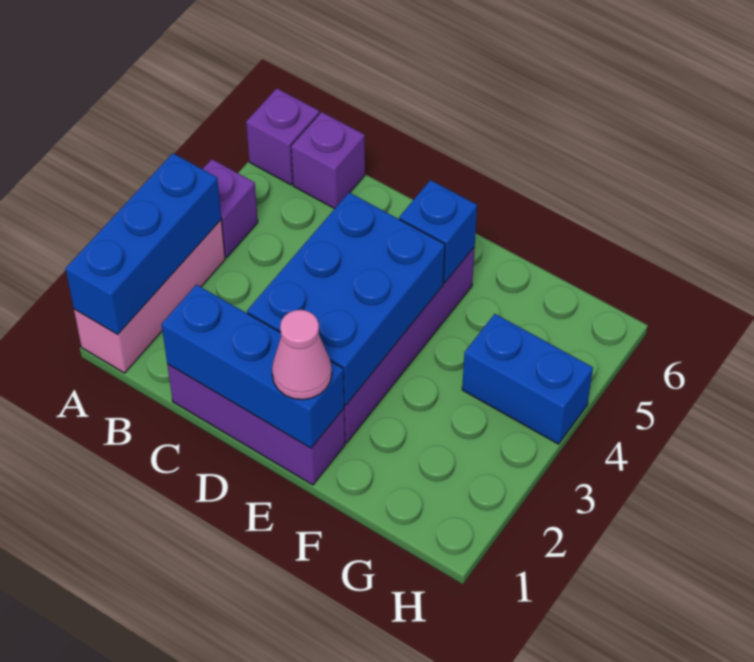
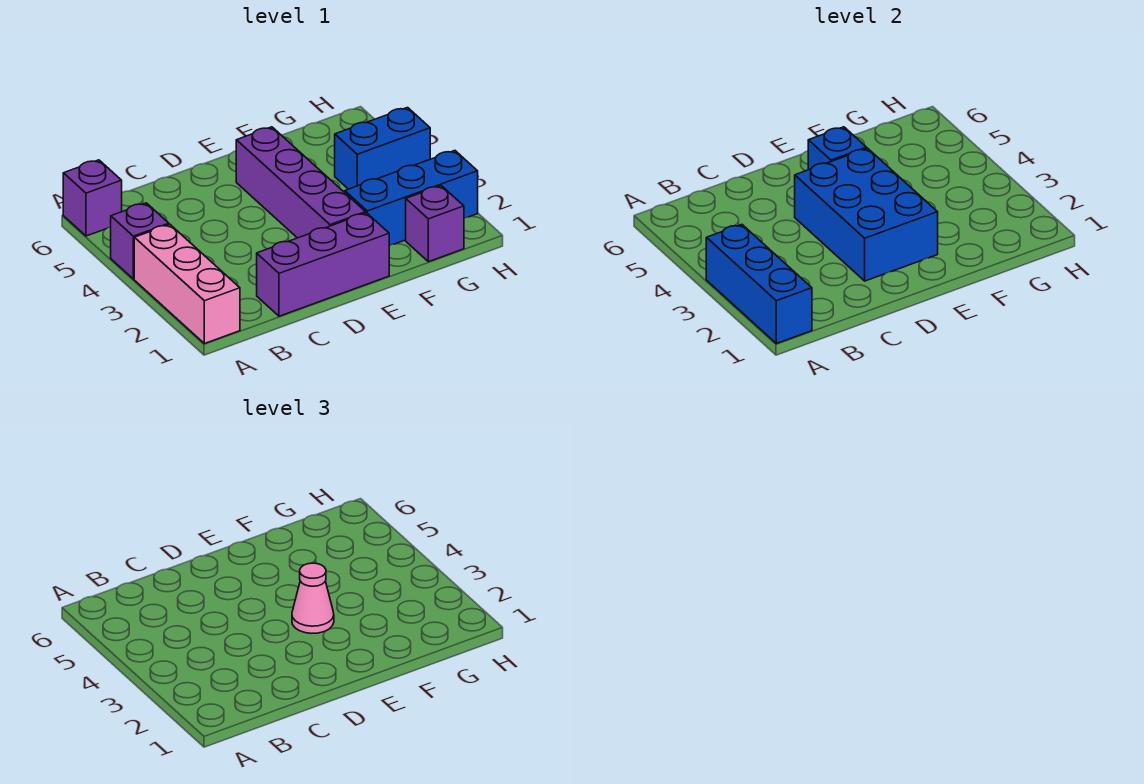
purple brick B6 level 1 -> purple brick G1 level 1
blue brick C1:E1 level 2 -> blue brick F2:H2 level 1
pink cone E1 level 3 -> pink cone E3 level 3

